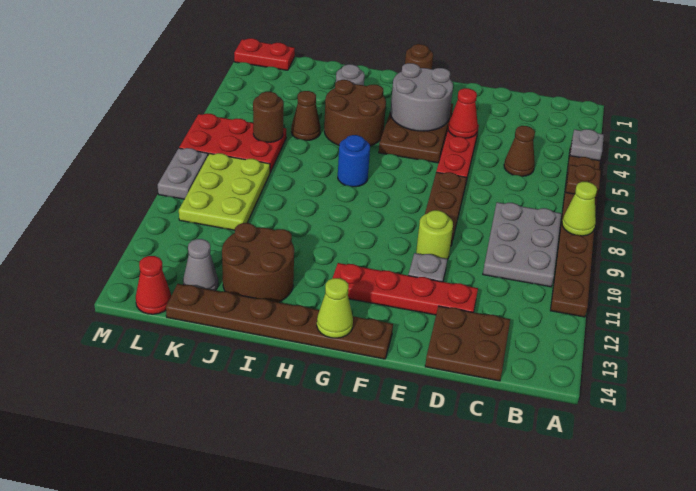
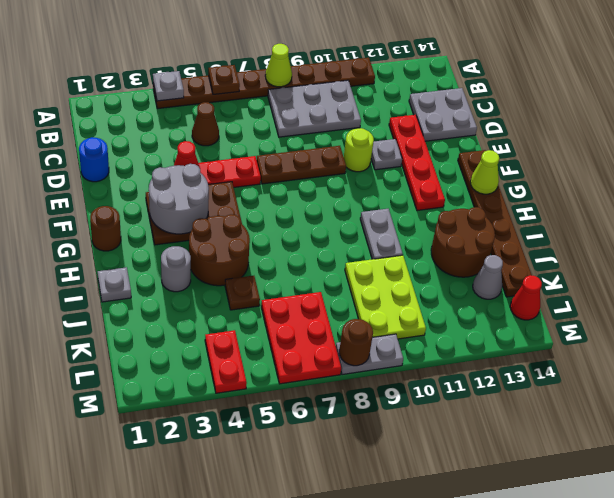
brown plate C13:D14 level 1 -> grey plate C13:D14 level 1
blue round brick H7 level 1 -> blue round brick D1 level 1
none -> grey plate H10:I10 level 1
none -> grey plate I1 level 1
brown cone J5 level 1 -> brown plate J5 level 1
brown round brick K6 level 2 -> brown round brick M8 level 2
lime plate K8:L10 level 1 -> lime plate J9:L10 level 1
red plate L1:M1 level 1 -> red plate L4:M4 level 1

